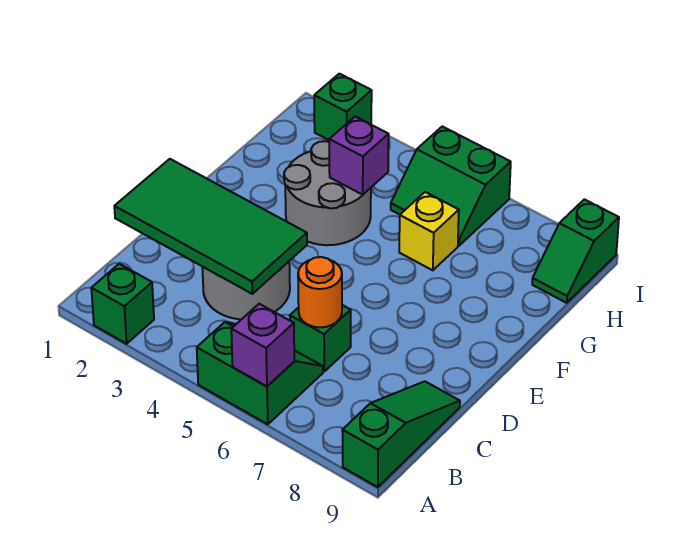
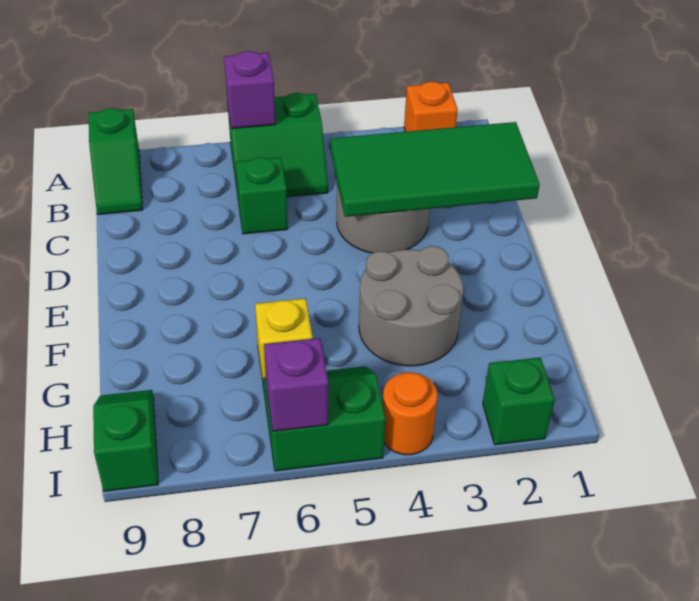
green brick A2 level 1 -> orange brick A2 level 1
green slope A9:C9 level 1 top A -> green slope A9:B9 level 1 top A
orange round brick C6 level 2 -> orange round brick I4 level 1
purple brick G4 level 2 -> purple brick I6 level 2

